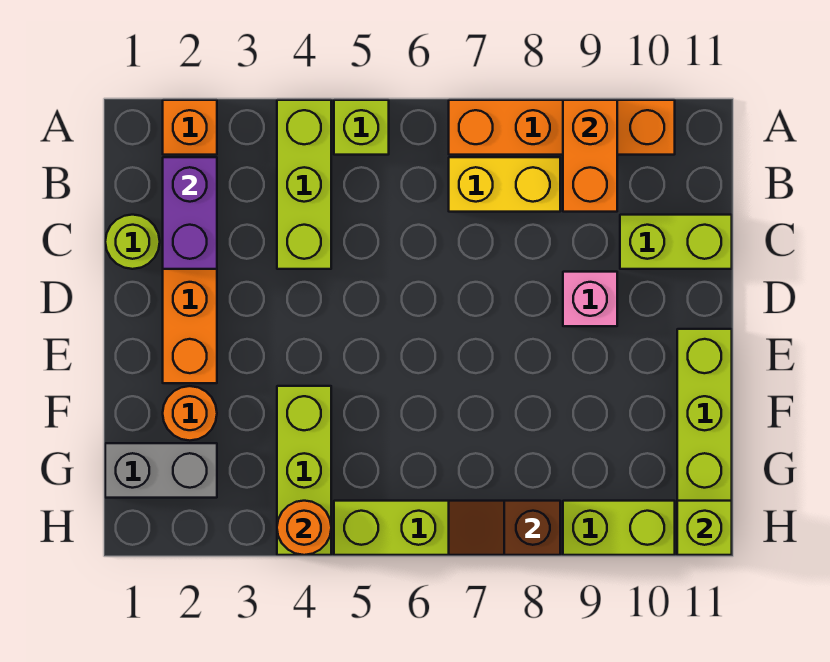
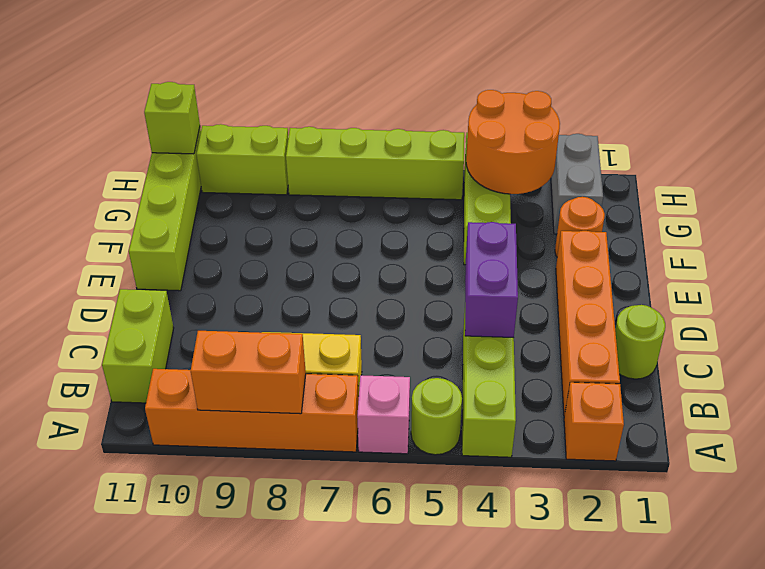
lime brick A5 level 1 -> lime round brick A5 level 1
orange brick A9:B9 level 2 -> orange brick A8:A9 level 2
purple brick B2:C2 level 2 -> purple brick C4:D4 level 2
lime brick C10:C11 level 1 -> lime brick B11:C11 level 1
pink brick D9 level 1 -> pink brick A6 level 1
grey brick G1:G2 level 1 -> grey brick G2:H2 level 1
orange round brick H4 level 2 -> orange round brick G3:H4 level 2
brown slope H7:H8 level 2 top 8 -> none

